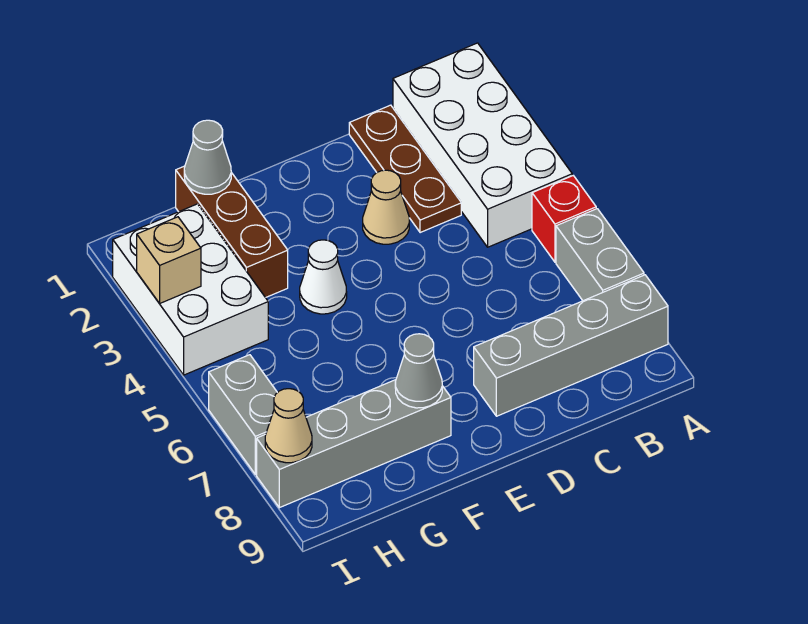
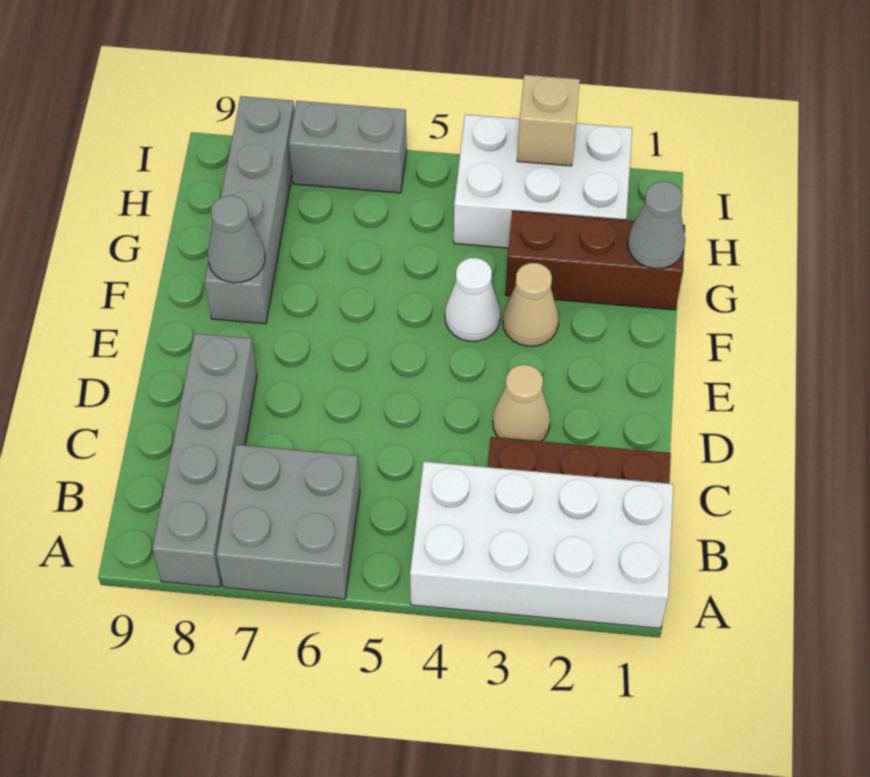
red brick A5 level 1 -> none
grey brick A6:A7 level 1 -> grey brick A6:B7 level 1
tan cone I8 level 2 -> tan cone F3 level 1

